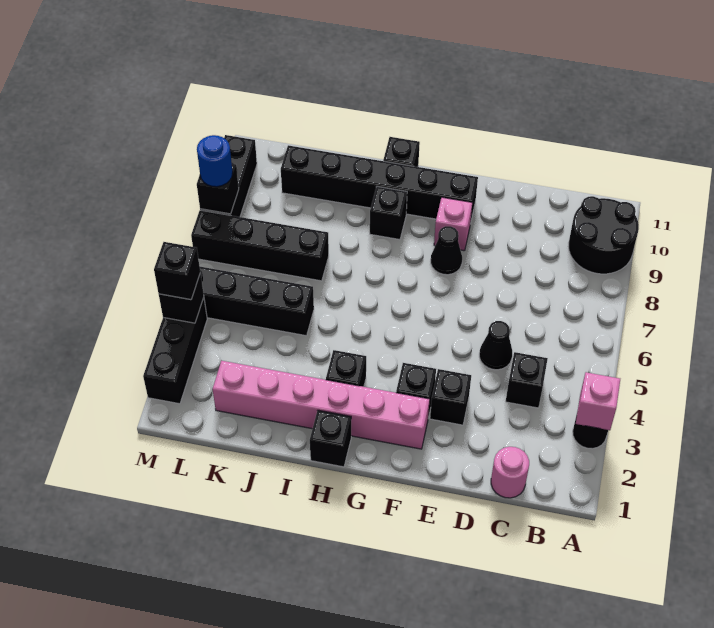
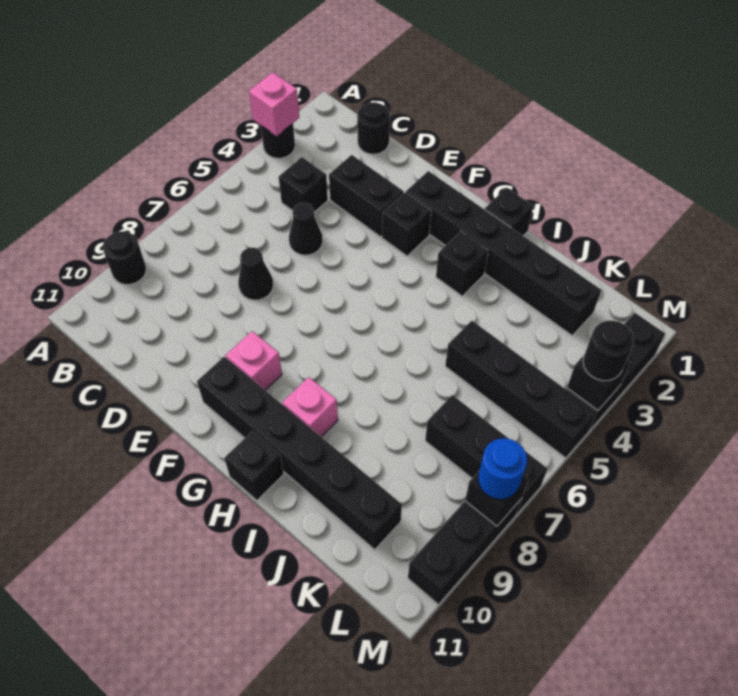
black round brick A9:B10 level 1 -> black round brick A9 level 1
pink round brick C1 level 1 -> black round brick C1 level 1
black brick E3 level 1 -> black brick D3:E3 level 1
pink brick F2:K2 level 1 -> black brick F2:K2 level 1
black cone F8 level 1 -> black cone D7 level 1
black brick H9 level 1 -> pink brick H9 level 1
black brick J7:M7 level 1 -> black brick K7:M7 level 1
black brick M4 level 3 -> black round brick M4 level 3

